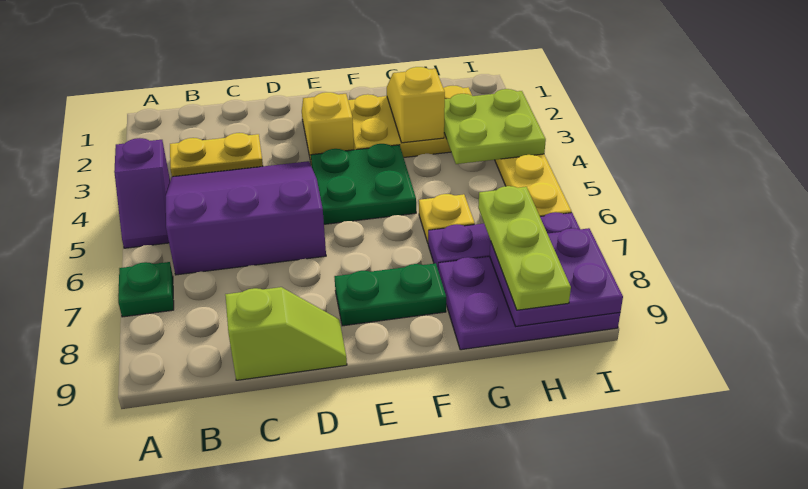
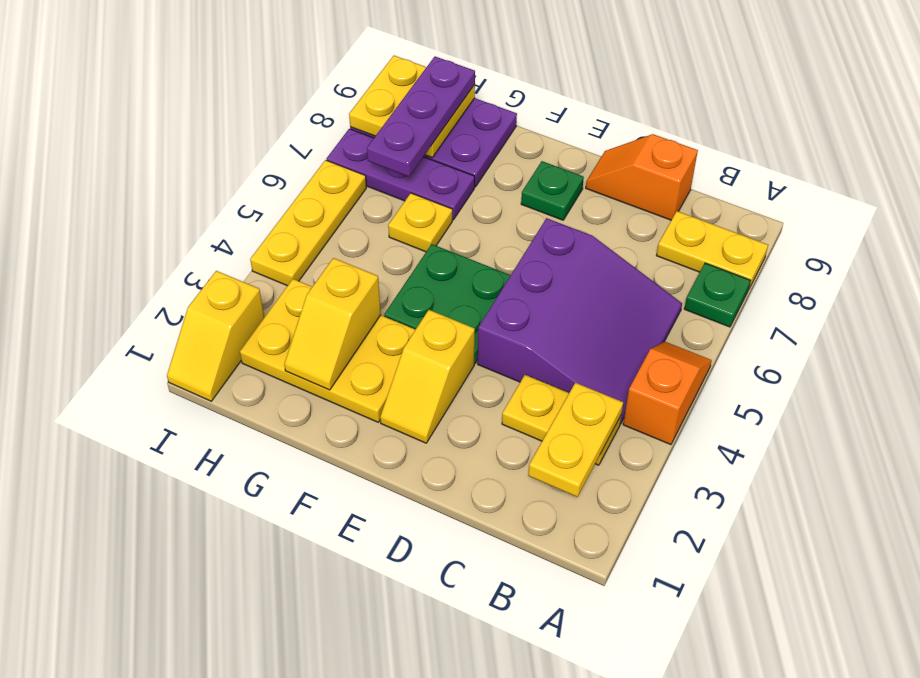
purple slope A4:A5 level 1 top 4 -> orange slope A4:A5 level 1 top 4
none -> yellow plate A8:B8 level 1
none -> yellow plate B2:B3 level 2
purple slope B4:D6 level 1 top 6 -> purple slope B4:D6 level 1 top D
lime slope C9:D9 level 1 top C -> orange slope C9:D9 level 1 top C
green plate E8:F8 level 1 -> green plate E8 level 1
lime plate H3:I4 level 2 -> none
lime plate H7:H9 level 3 -> purple plate H7:H9 level 3
purple plate H8:I9 level 2 -> yellow plate H8:I9 level 2
none -> yellow slope I1:I2 level 1 top 2

